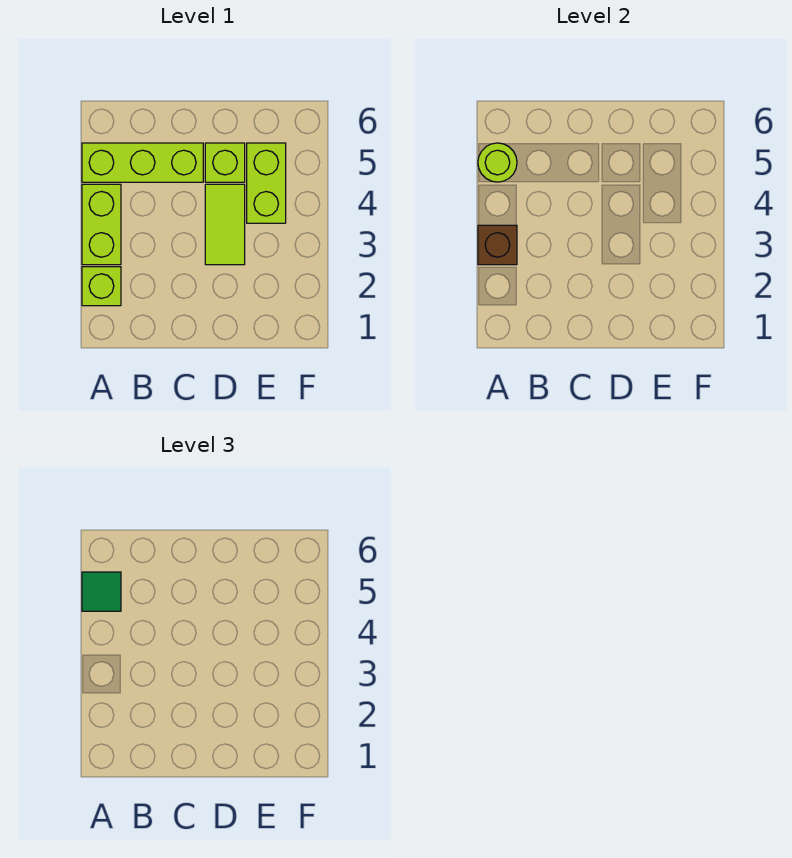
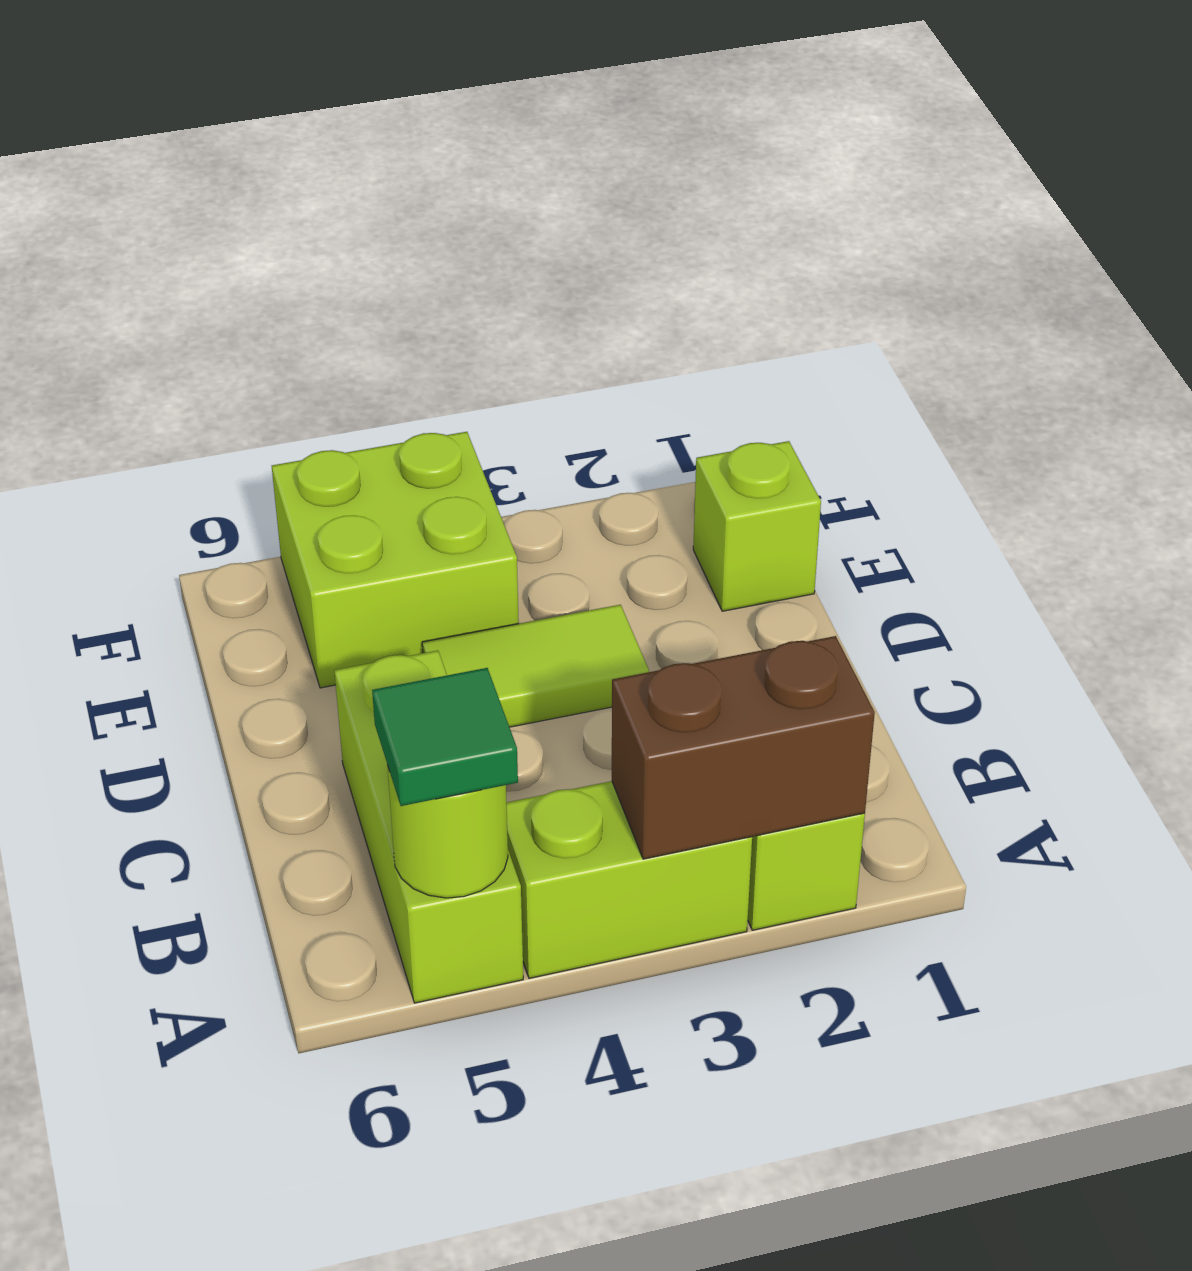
brown brick A3 level 2 -> brown brick A2:A3 level 2
lime brick D5 level 1 -> lime brick E1 level 1
lime brick E4:E5 level 1 -> lime brick E4:F5 level 1

